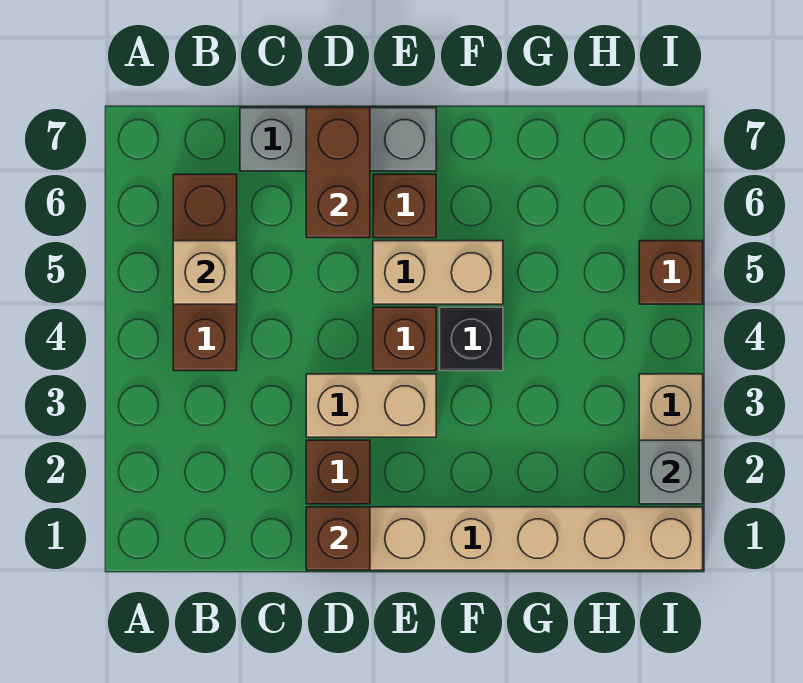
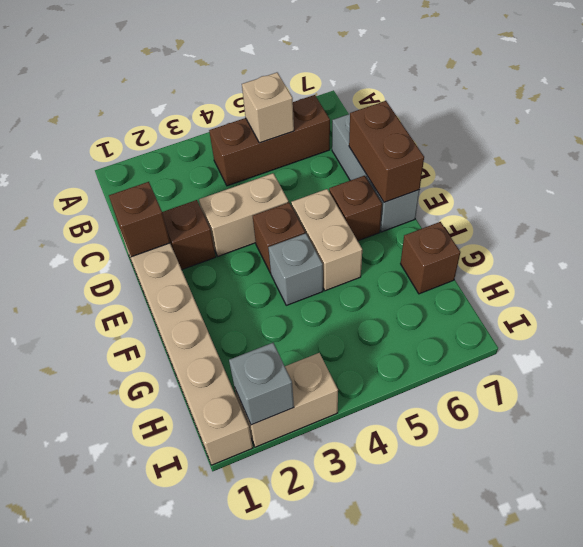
tan brick D3:E3 level 1 -> tan brick D3:D4 level 1
brown brick D6:D7 level 2 -> brown brick D7:E7 level 2
black brick F4 level 1 -> grey brick F4 level 1
brown brick I5 level 1 -> brown brick G7 level 1

